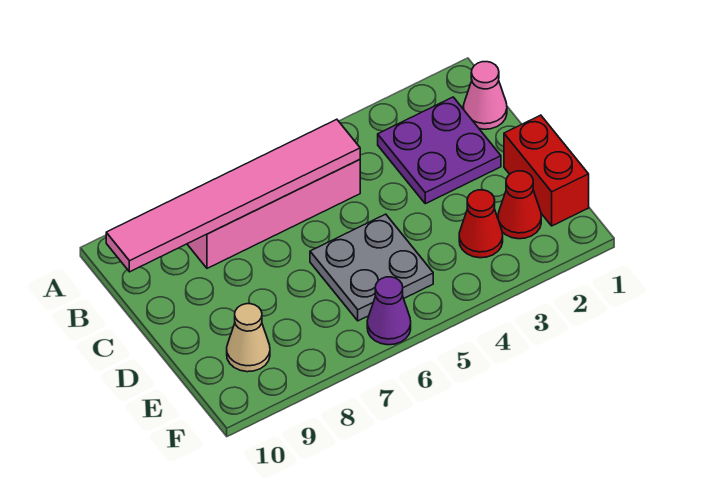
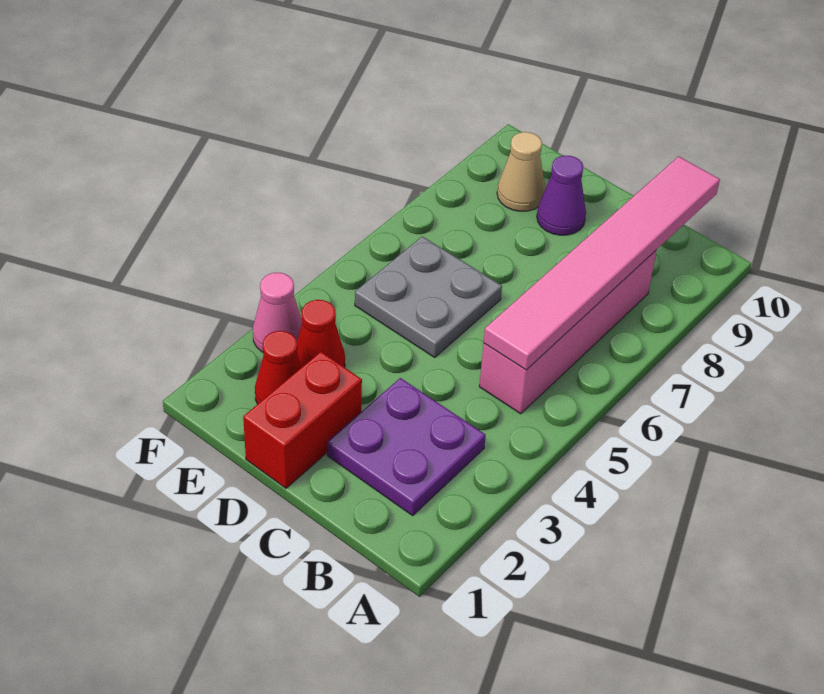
pink cone B1 level 1 -> pink cone F3 level 1
red brick D1:E1 level 1 -> red brick D1:D2 level 1
purple cone F6 level 1 -> purple cone D9 level 1

